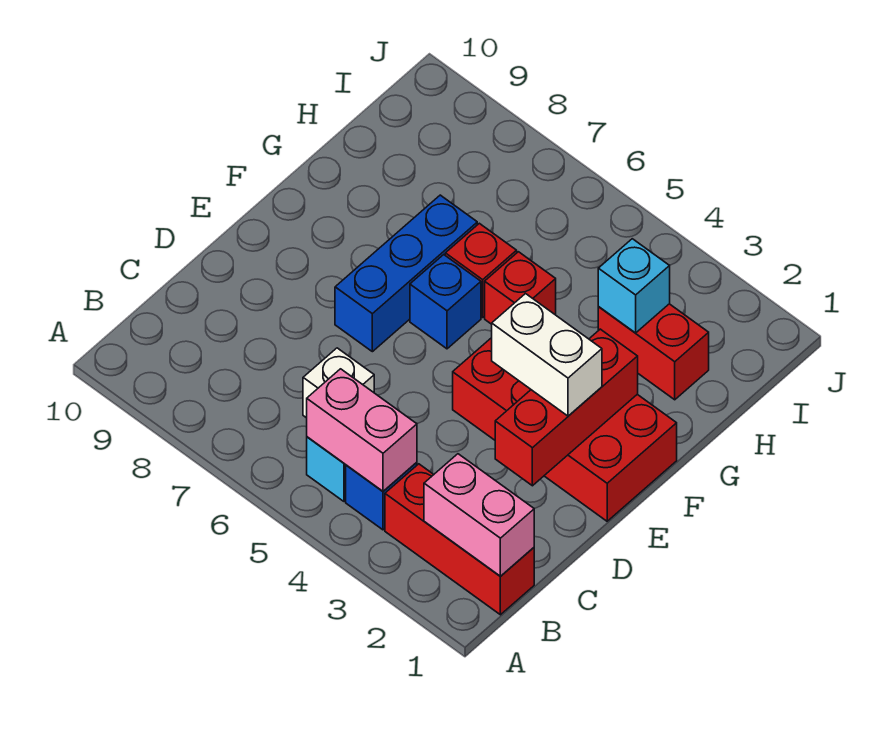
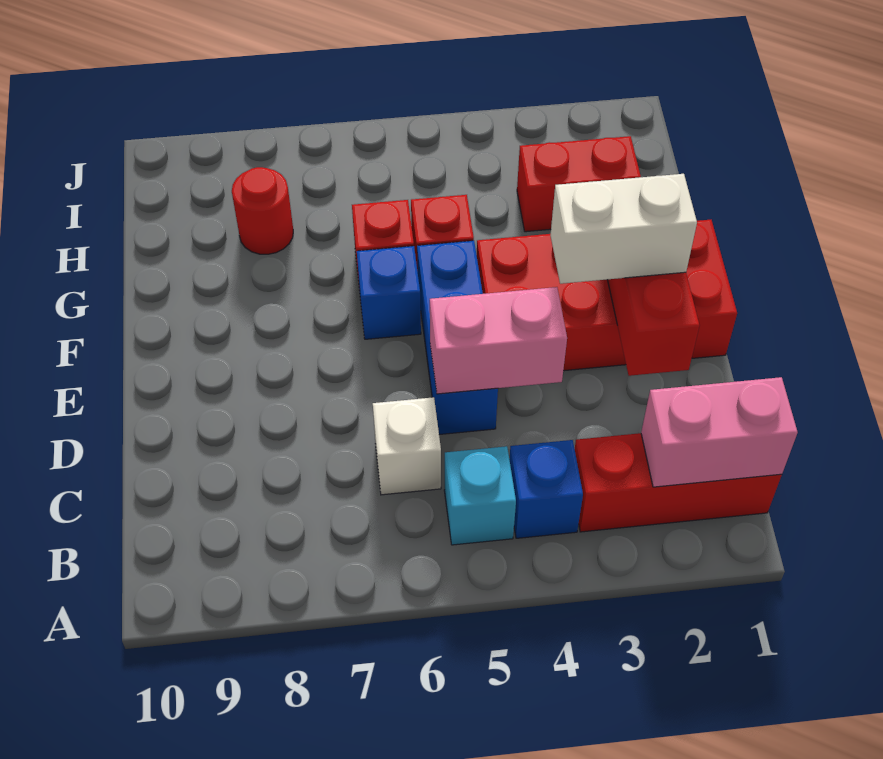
pink brick B4:B5 level 2 -> pink brick D4:D5 level 2
blue brick E7:G7 level 1 -> blue brick D5:F5 level 1
cyan brick H3 level 2 -> none
none -> red round brick H8 level 1

